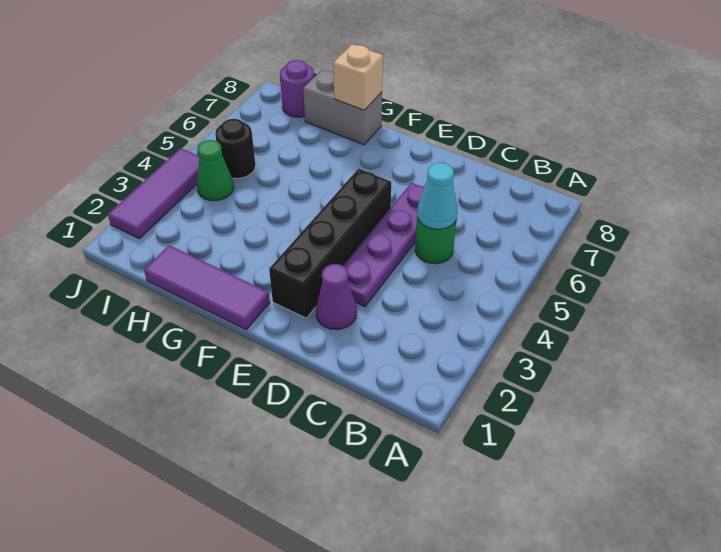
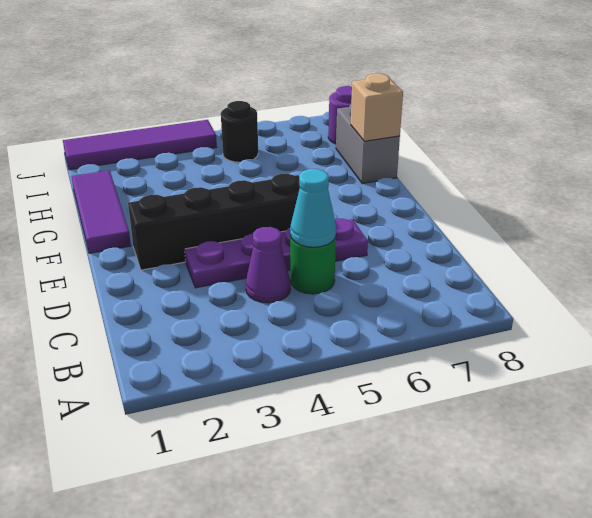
purple cone D2 level 1 -> purple cone C4 level 1
green cone I4 level 1 -> none
purple tile J2:J4 level 1 -> purple tile J1:J4 level 1

